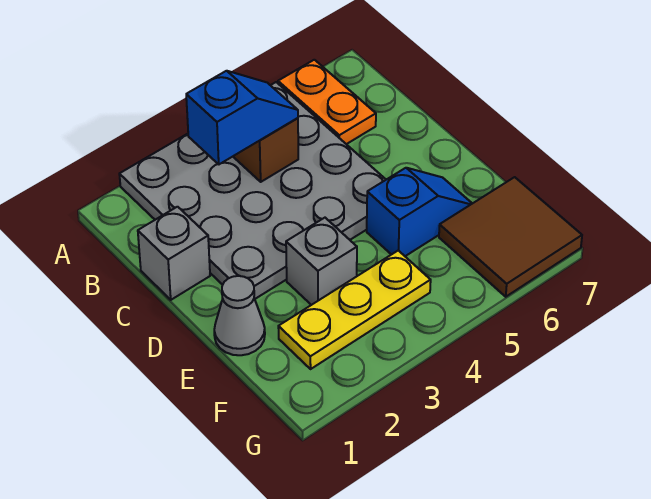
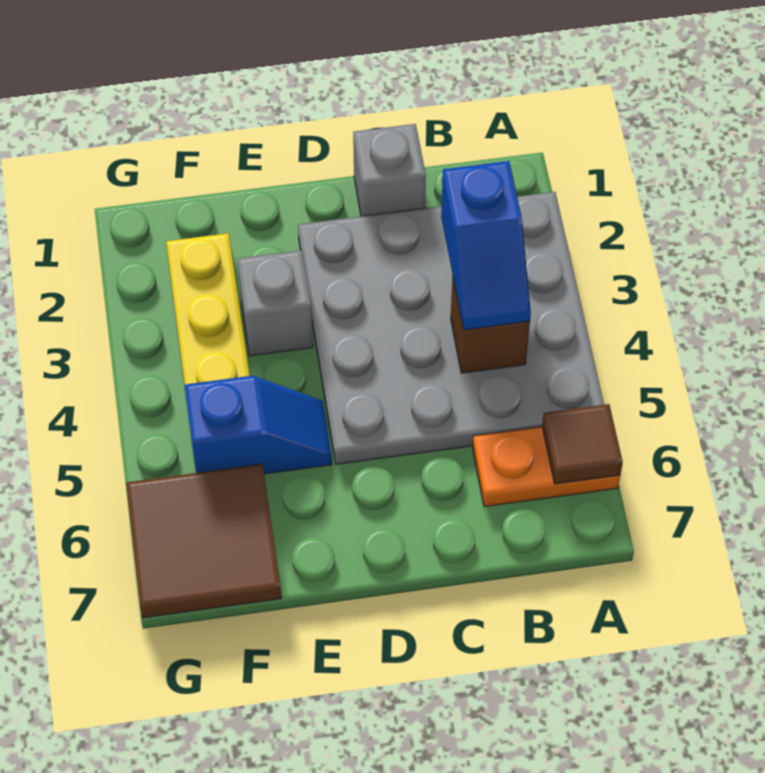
none -> brown tile A6 level 2
grey cone E1 level 1 -> none
blue slope E5:E6 level 1 top 5 -> blue slope E5:F5 level 1 top F

